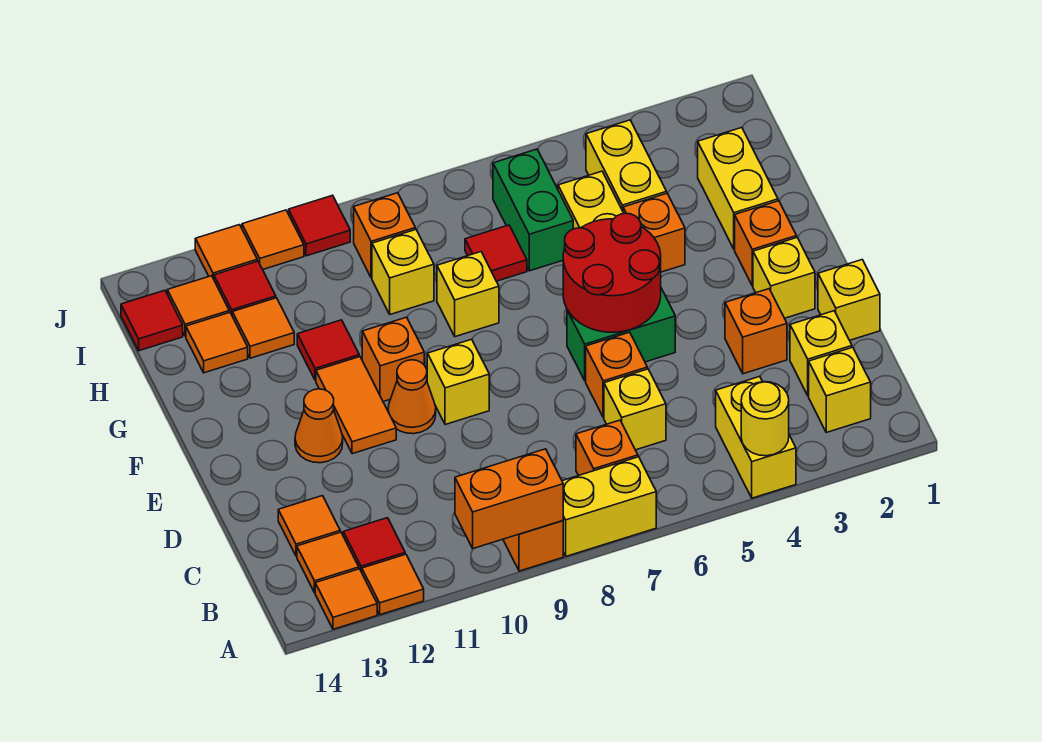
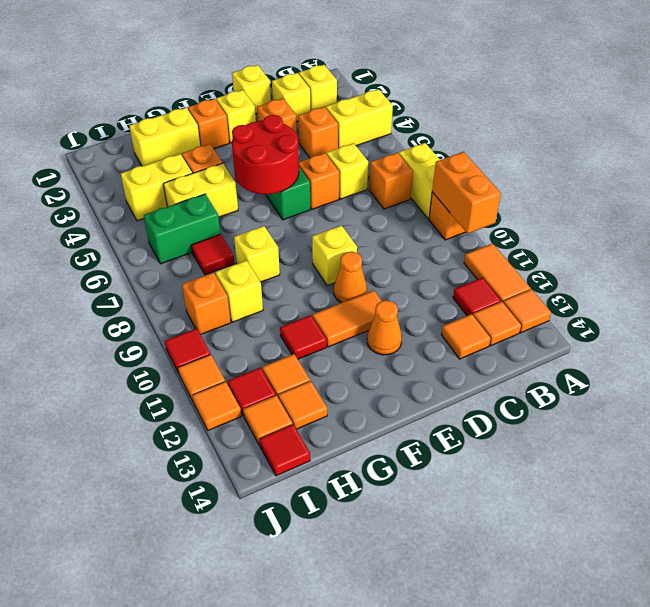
yellow round brick A4 level 2 -> none
orange tile A12 level 1 -> orange tile A11:A12 level 1
orange brick F10 level 1 -> orange brick C4 level 1

